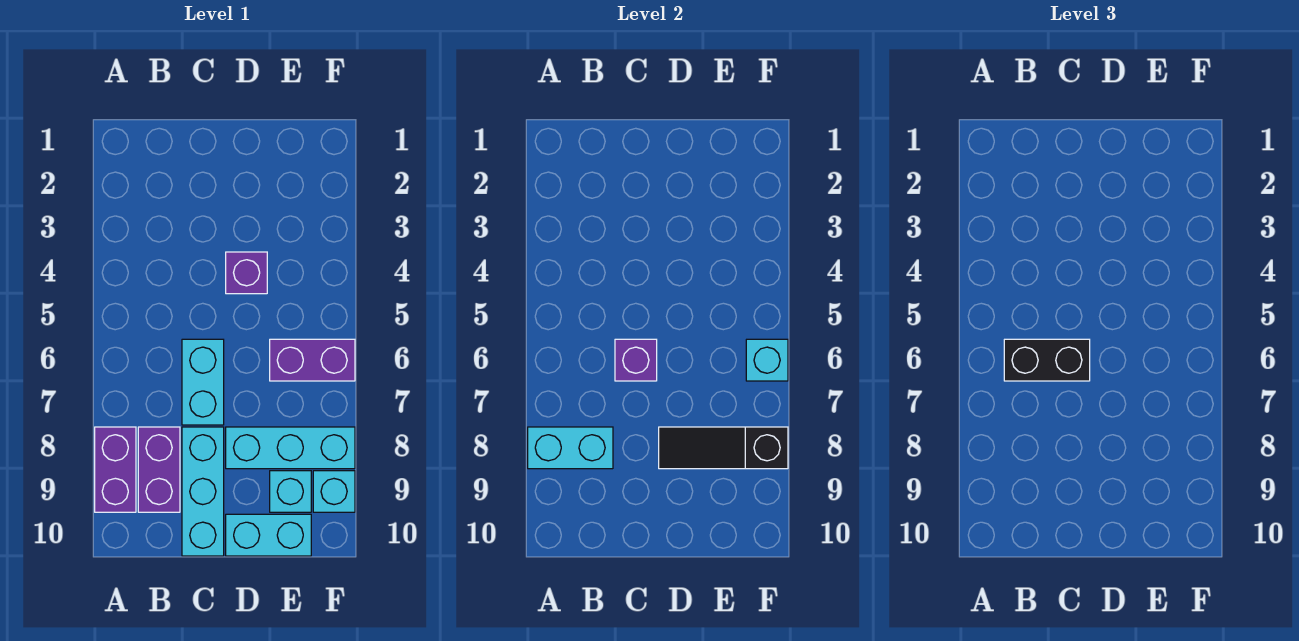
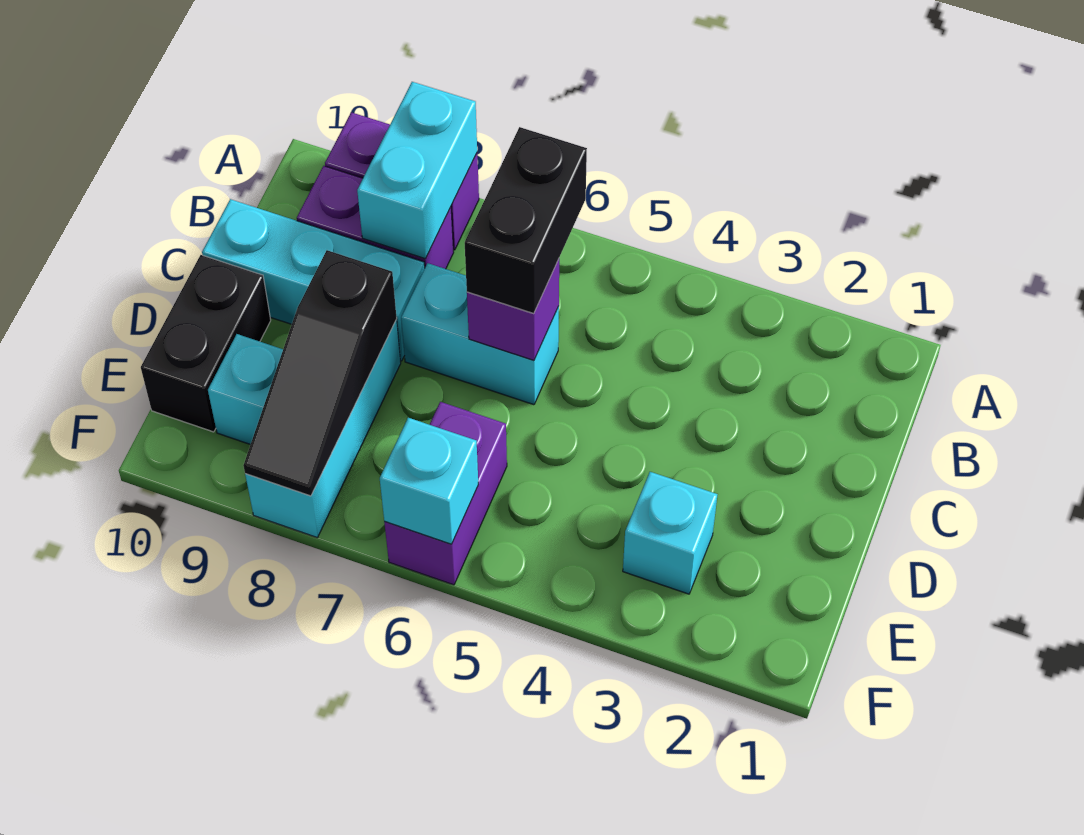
purple brick D4 level 1 -> none
black slope D8:F8 level 2 top F -> black slope D8:F8 level 2 top D
cyan brick D10:E10 level 1 -> black brick D10:E10 level 1
cyan brick F9 level 1 -> cyan brick E3 level 1

